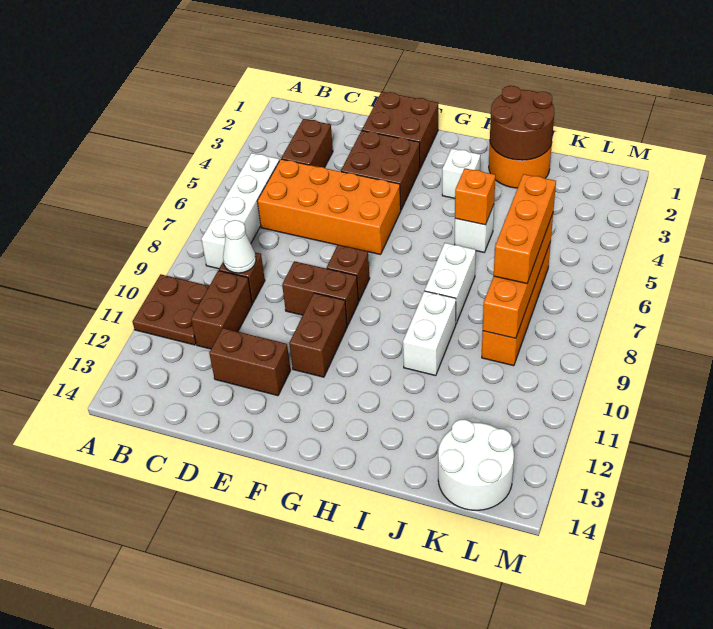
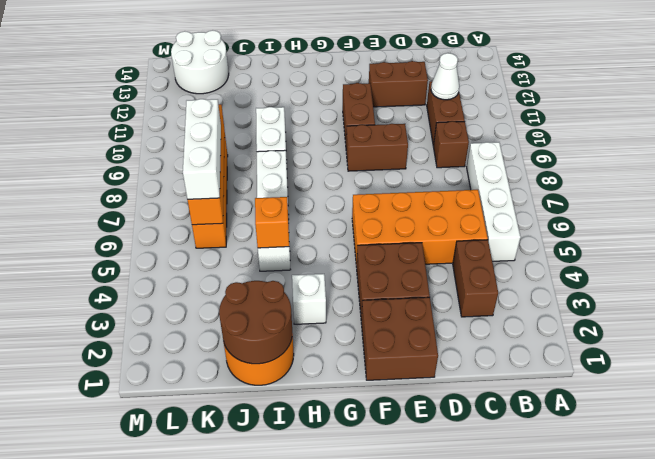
brown plate A10:B11 level 1 -> none
white cone C9 level 2 -> white cone C11 level 2
brown brick F8 level 1 -> none
orange brick K6:K8 level 3 -> white brick K6:K8 level 3

